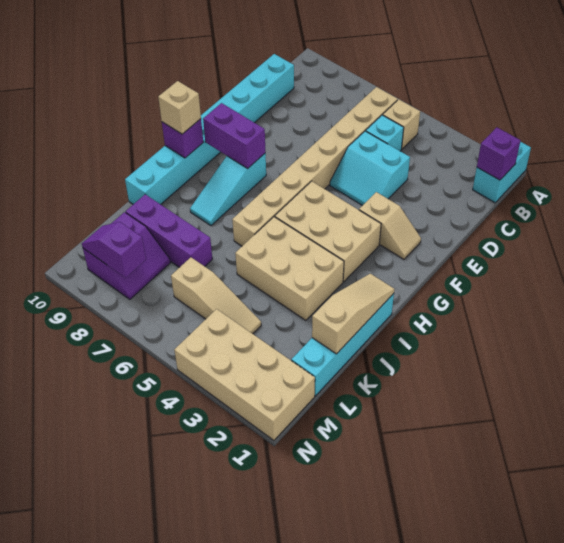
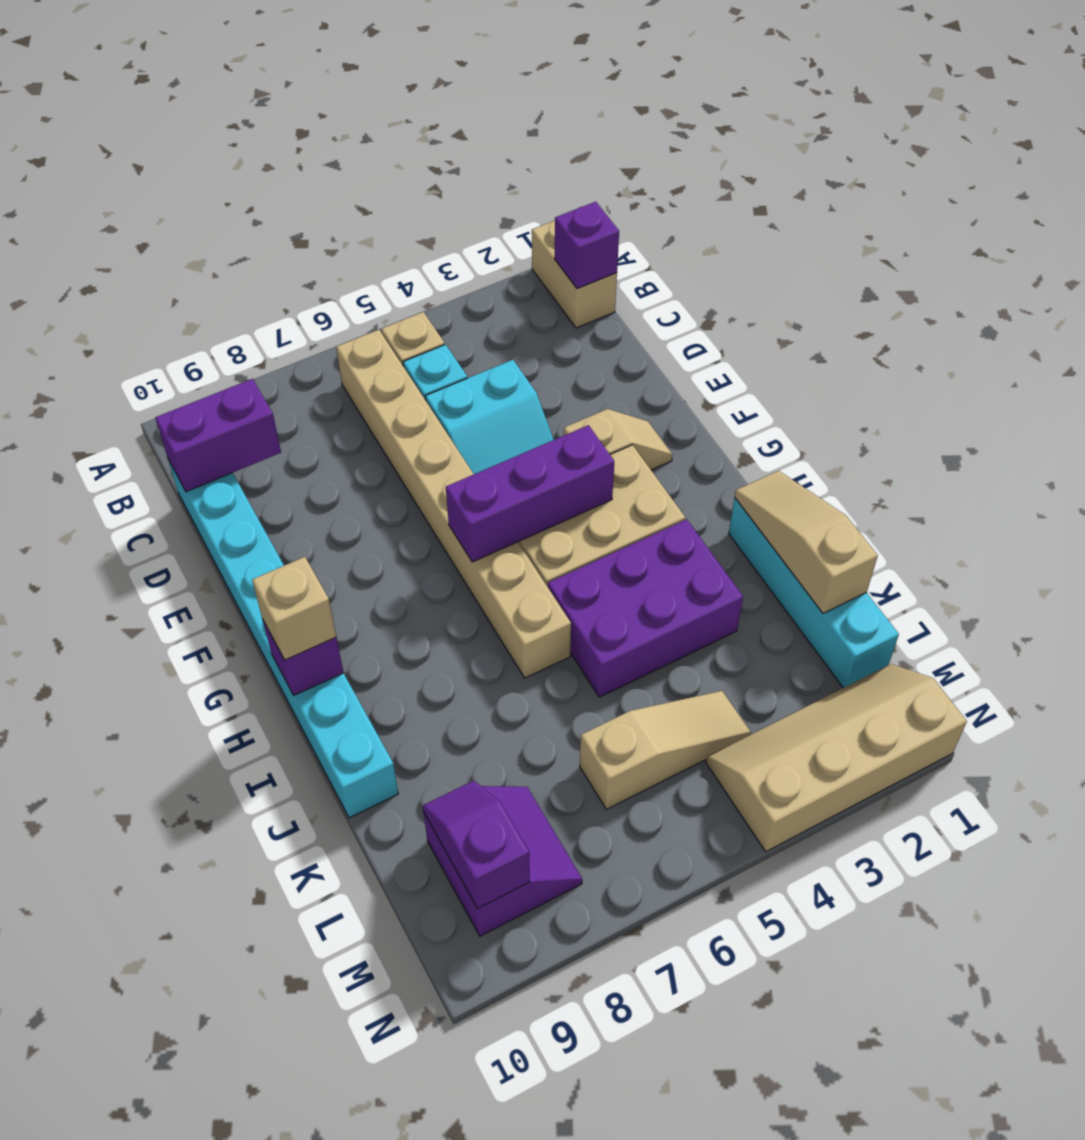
cyan brick A1:B1 level 1 -> tan brick A1:B1 level 1
cyan slope G8:I8 level 1 top G -> none
purple brick G8:G9 level 2 -> purple brick C9:C10 level 2
tan brick I3:J5 level 1 -> purple brick I3:J5 level 1
purple brick K7:K9 level 1 -> purple brick G4:G6 level 2
tan brick M1:N4 level 1 -> tan slope M1:N4 level 1 top N
purple slope M8:M9 level 2 top 8 -> purple slope L9:M9 level 2 top M

